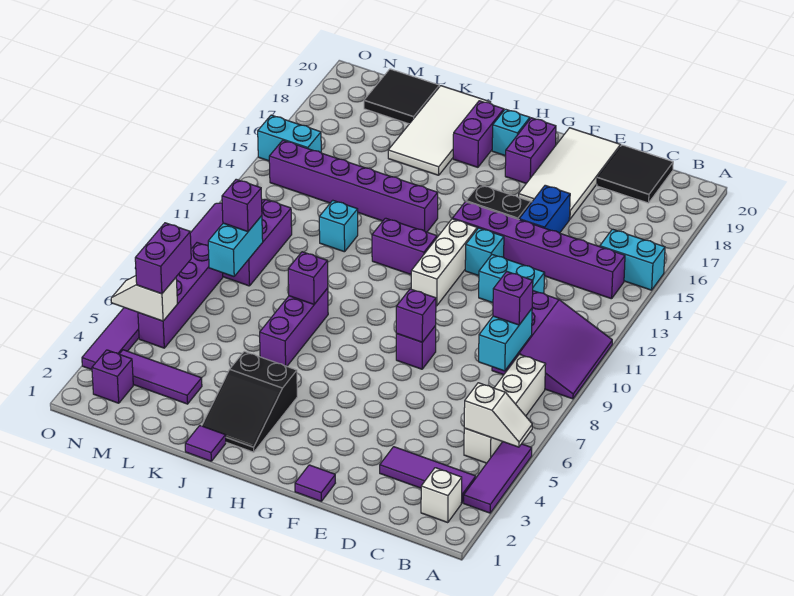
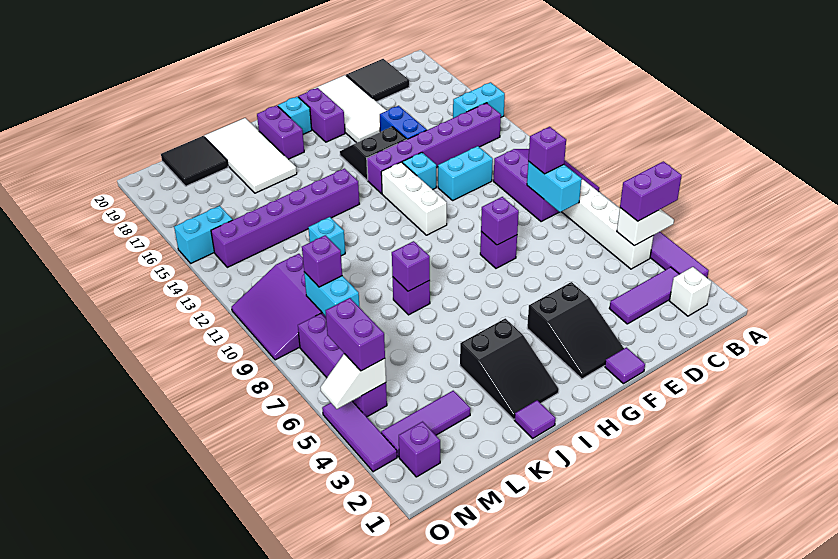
none -> black slope F2:G4 level 1 top 4
purple brick H12:I12 level 1 -> purple brick A5:B5 level 3
purple brick J6:J8 level 1 -> purple brick J8 level 1

